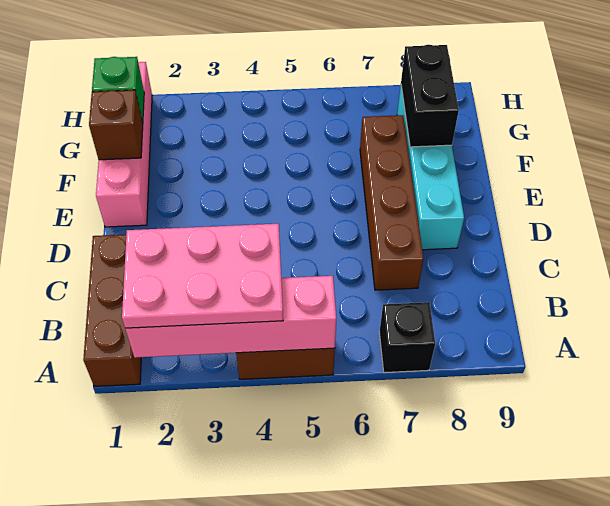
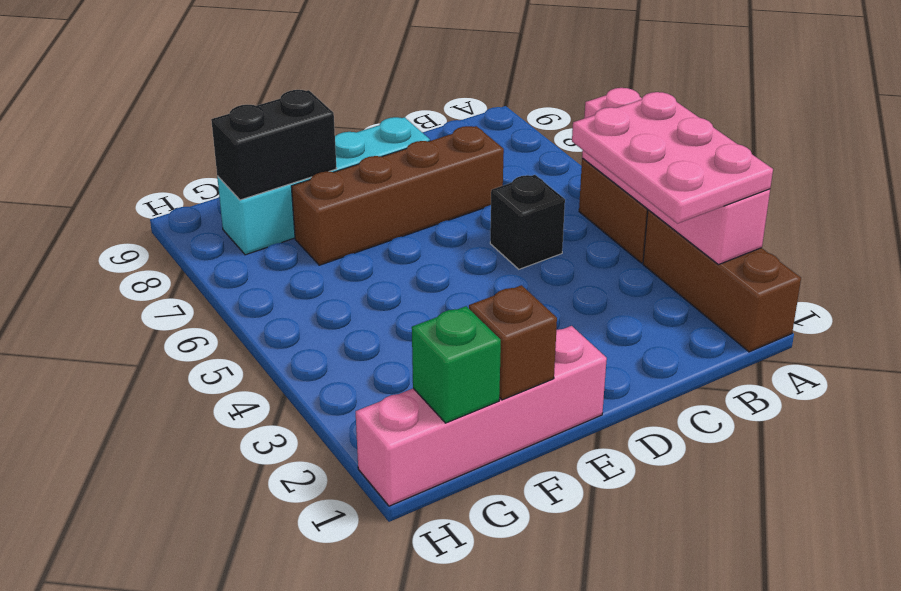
brown brick A1:C1 level 1 -> brown brick A1:A3 level 1
black brick A7 level 1 -> black brick C5 level 1

